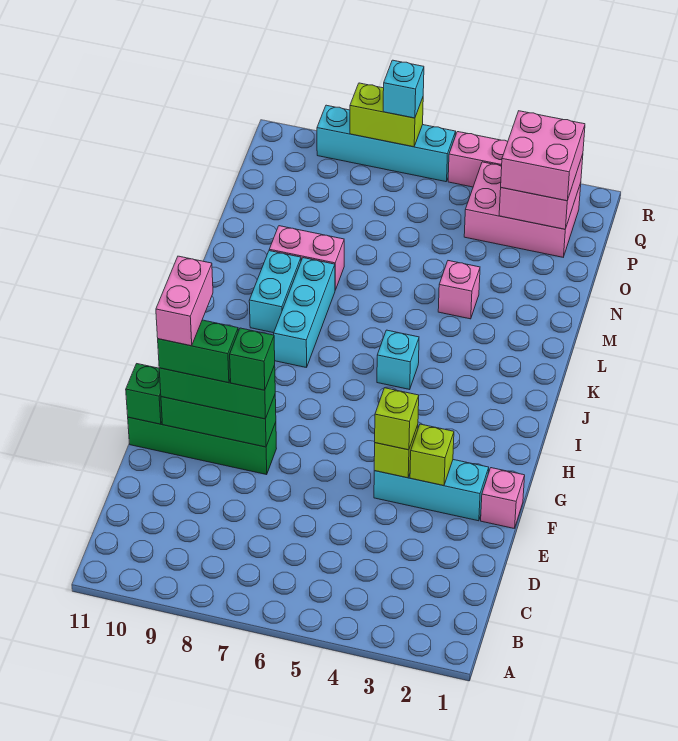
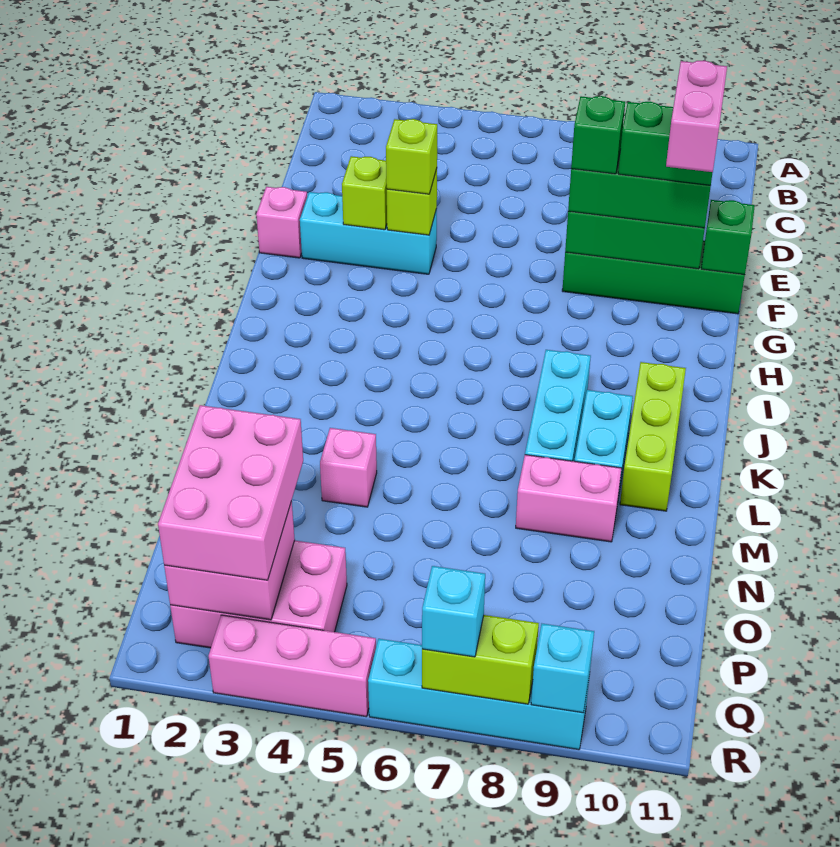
cyan brick J5 level 1 -> cyan brick R9 level 2
none -> lime brick J10:L10 level 1
pink brick P2:Q3 level 3 -> pink brick O2:Q3 level 3

